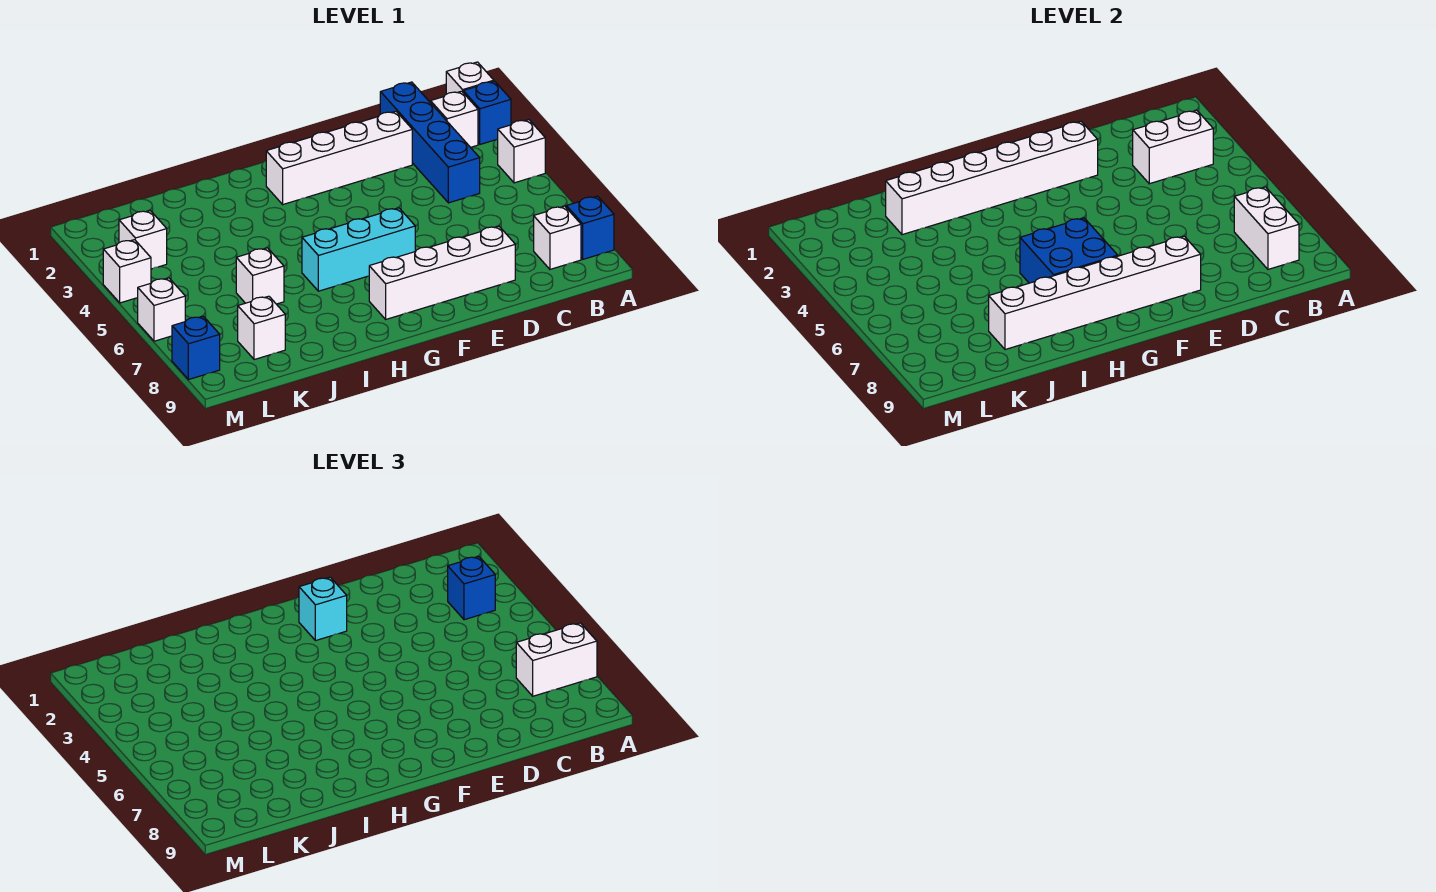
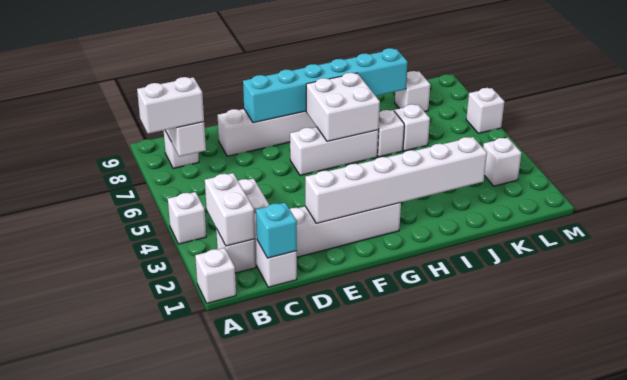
blue brick A2 level 1 -> none
blue brick A8 level 1 -> none
white brick B3:C3 level 2 -> white brick B2:B3 level 2
blue brick B3 level 3 -> none
blue brick C1:C4 level 1 -> white brick C1:C4 level 1
white brick E8:J8 level 2 -> cyan brick E8:J8 level 2
cyan brick F2 level 3 -> cyan brick C1 level 2
cyan brick F6:H6 level 1 -> white brick F6:H6 level 1
blue brick G6:H7 level 2 -> white brick G6:H7 level 2
white brick M4 level 1 -> white brick I6 level 1
blue brick M8 level 1 -> none

